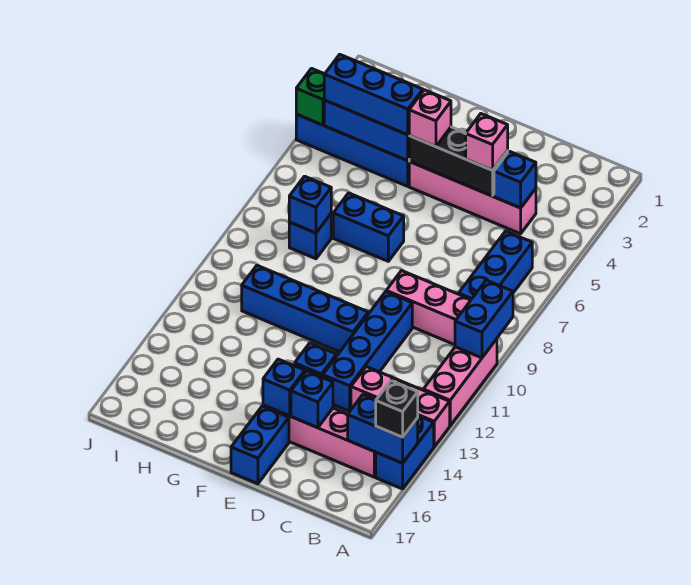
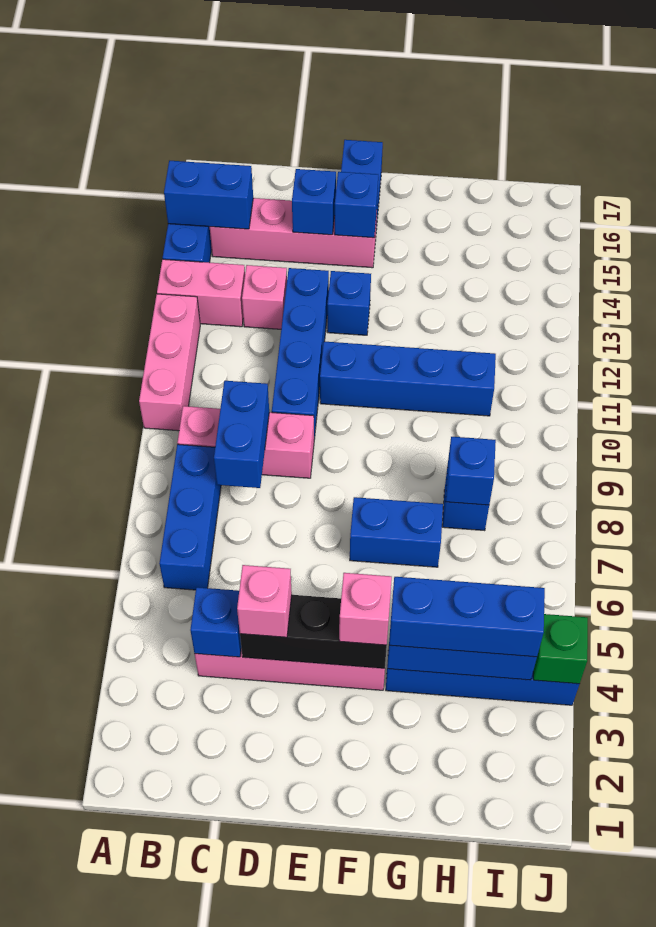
blue brick A9:A10 level 2 -> blue brick C8:C9 level 2
black brick A15 level 3 -> none

